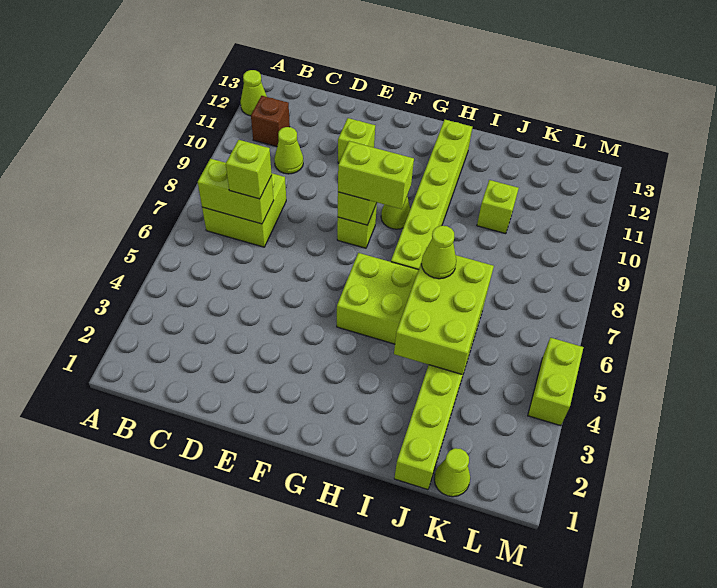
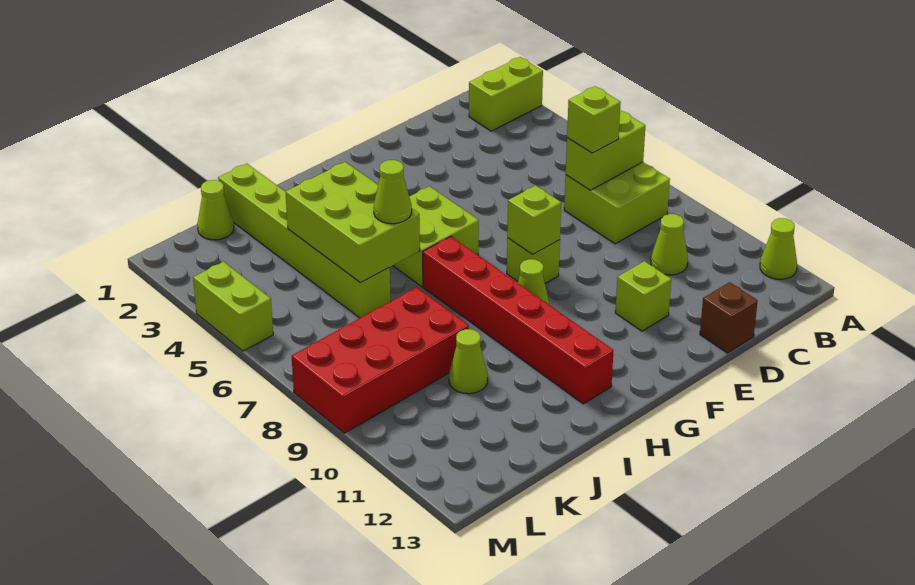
brown brick B11 level 1 -> brown brick D13 level 1
lime brick F8:G8 level 3 -> lime brick A2:B2 level 1
lime brick H7:H12 level 1 -> red brick H7:H12 level 1
none -> red brick J8:M9 level 1
lime brick J10 level 1 -> lime cone J10 level 1

